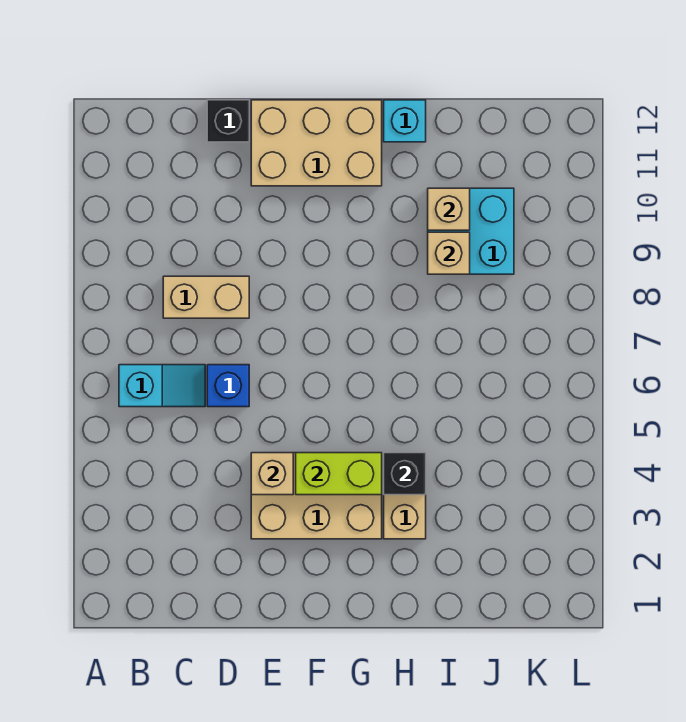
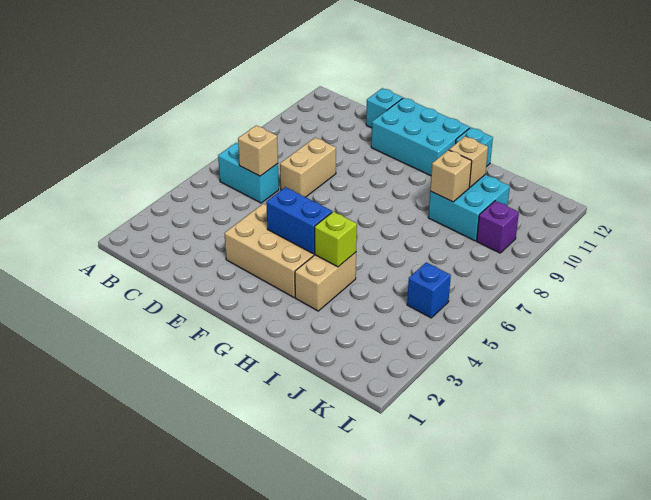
cyan slope B6:C6 level 1 top B -> cyan brick B6:C6 level 1
tan brick C8:D8 level 1 -> tan brick D7:D8 level 1
blue brick D6 level 1 -> blue brick K5 level 1
black brick D12 level 1 -> cyan brick D12 level 1
tan brick E4 level 2 -> tan brick C6 level 2
tan brick E11:G12 level 1 -> cyan brick E11:G12 level 1
lime brick F4:G4 level 2 -> blue brick F4:G4 level 2
black brick H4 level 2 -> lime brick H4 level 2
none -> purple brick K9 level 1

